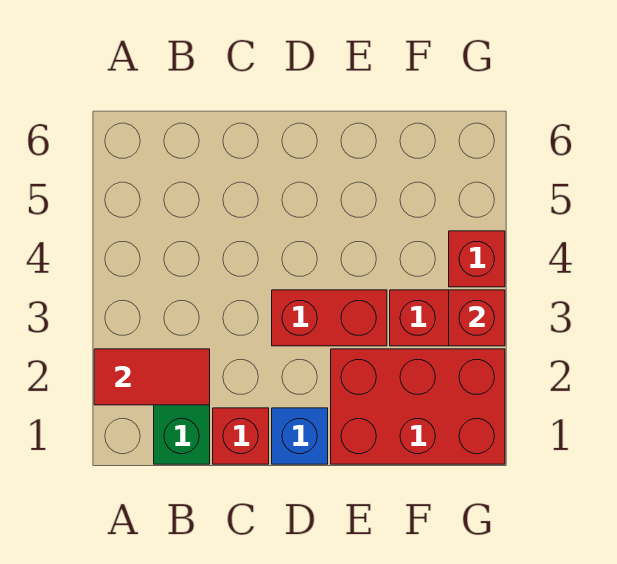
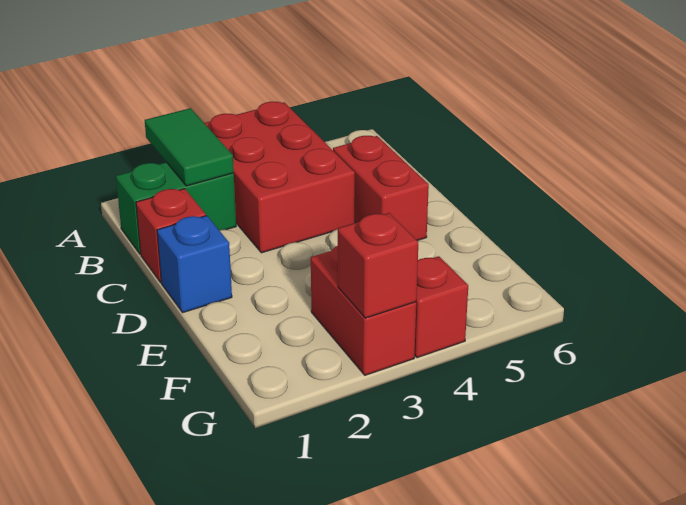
red tile A2:B2 level 2 -> green tile A2:B2 level 2
red brick D3:E3 level 1 -> red brick C5:D5 level 1
red brick E1:G2 level 1 -> red brick A3:C4 level 1

